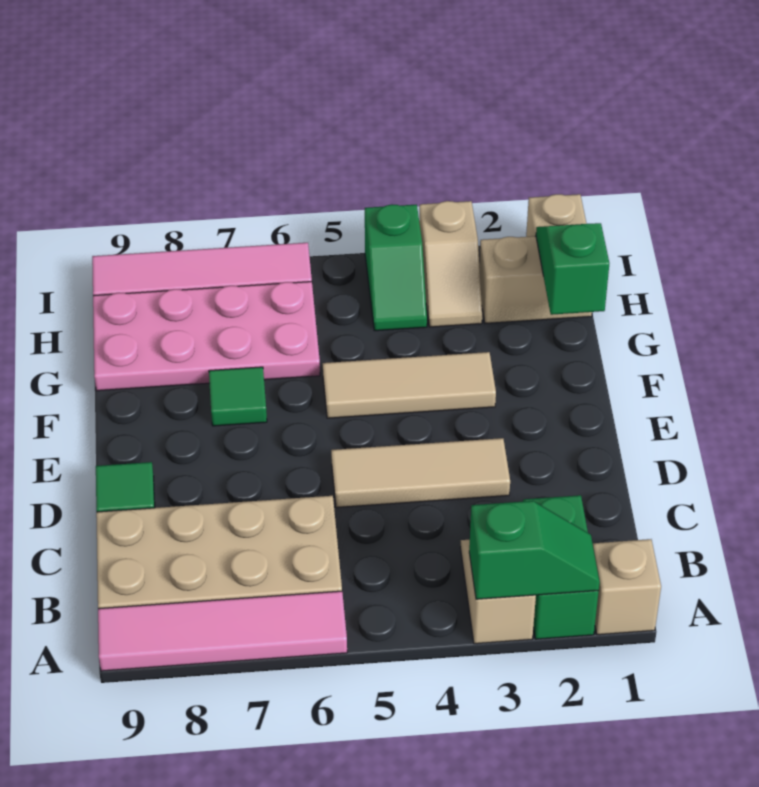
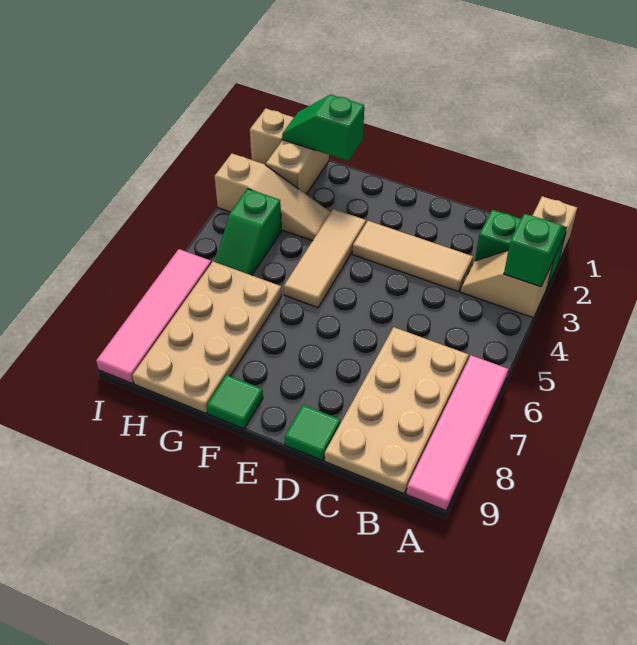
tan tile D3:D5 level 1 -> tan tile C3:E3 level 1
green tile F7 level 1 -> green tile F9 level 1
pink plate G6:H9 level 1 -> tan plate G6:H9 level 1
tan slope H3:I3 level 1 top I -> tan slope G3:I3 level 1 top I
green slope H4:I4 level 1 top I -> green slope H4:H5 level 1 top 4

